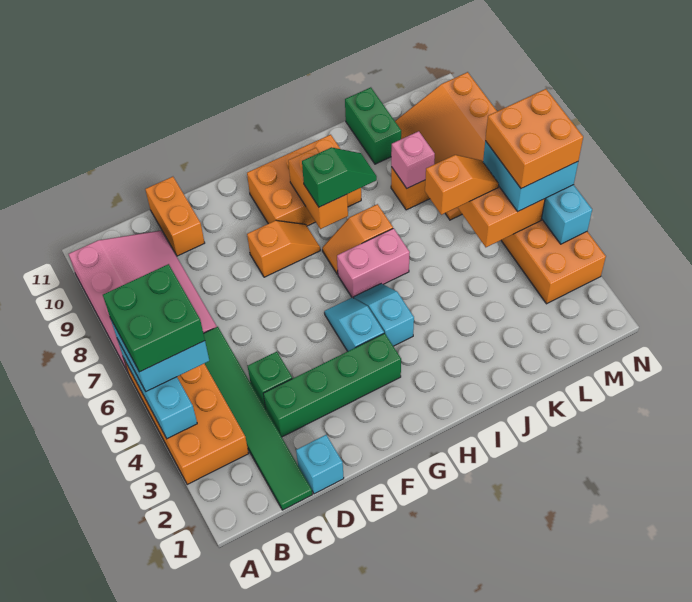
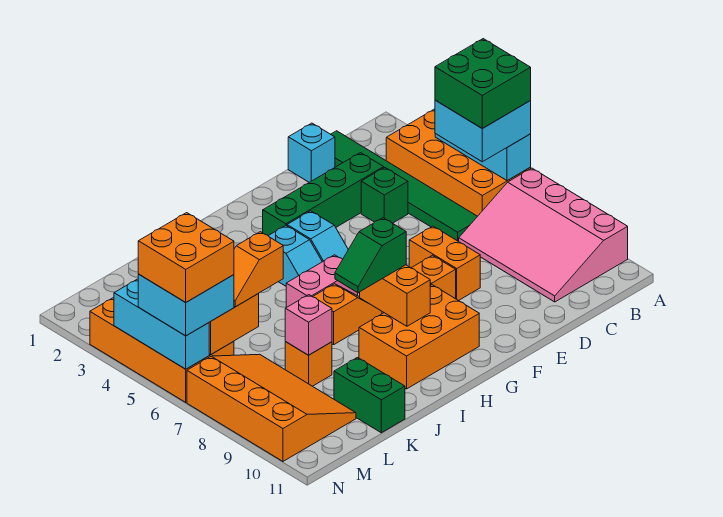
orange brick D10:D11 level 1 -> orange brick E7:E8 level 1

